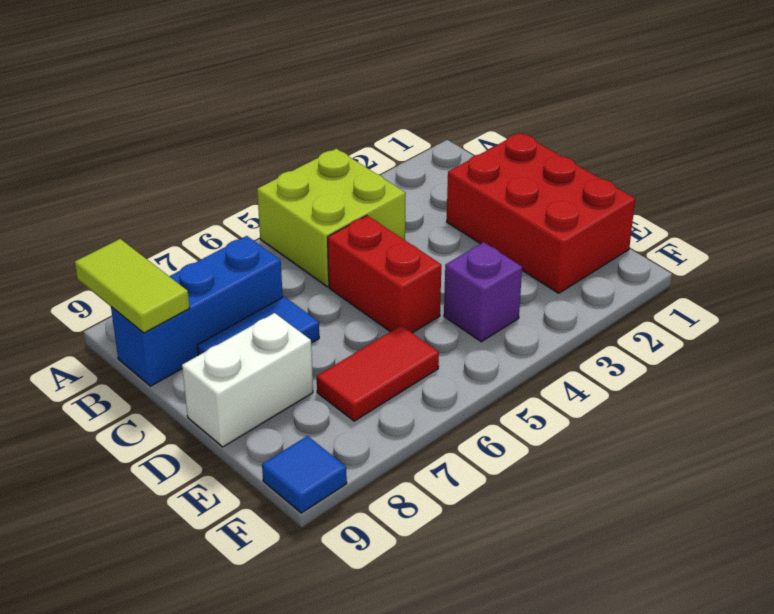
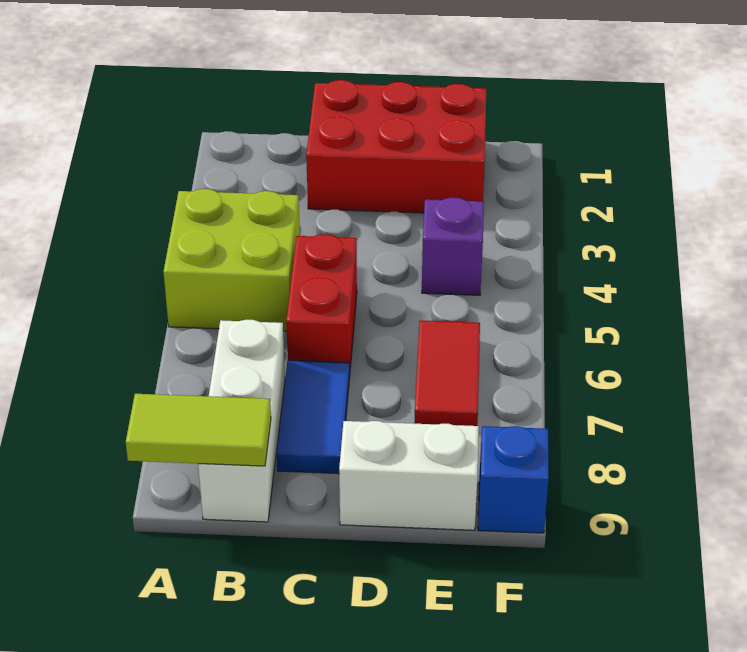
blue brick B7:B9 level 1 -> white brick B7:B9 level 1
red brick C5:D5 level 1 -> red brick C5:C6 level 1
white brick D8:D9 level 1 -> white brick D9:E9 level 1
blue tile F9 level 1 -> blue brick F9 level 1

